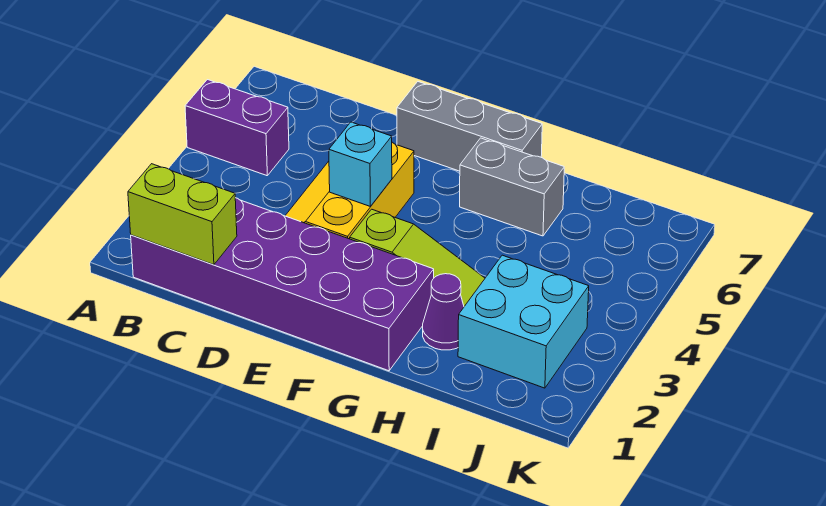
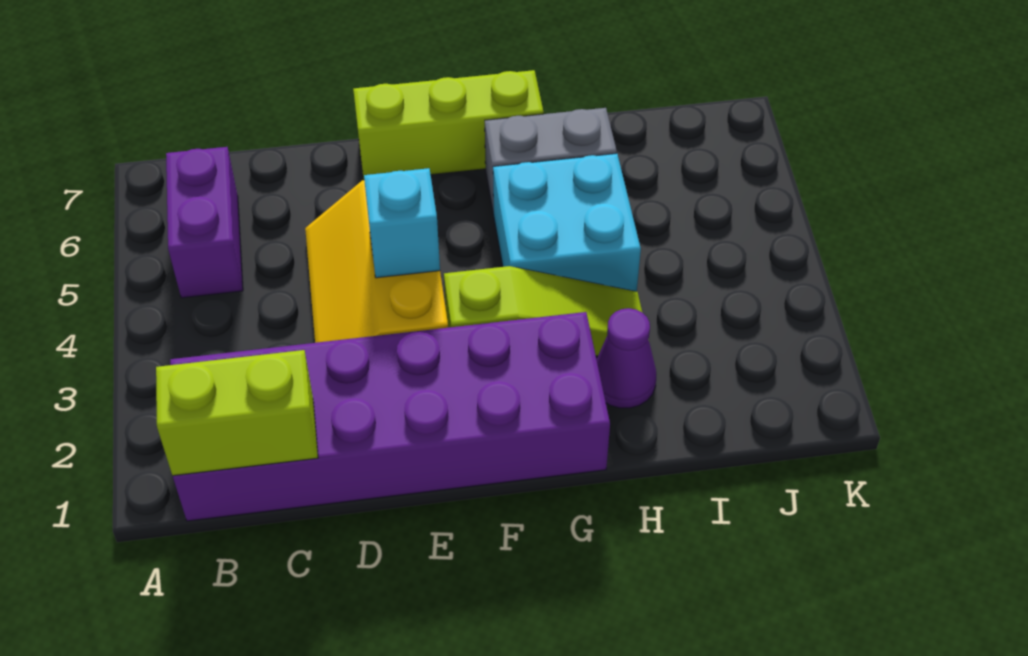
purple brick A5:B5 level 1 -> purple brick B5:B6 level 1
grey brick E7:G7 level 1 -> lime brick E7:G7 level 1
cyan brick I2:J3 level 1 -> cyan brick G4:H5 level 1

